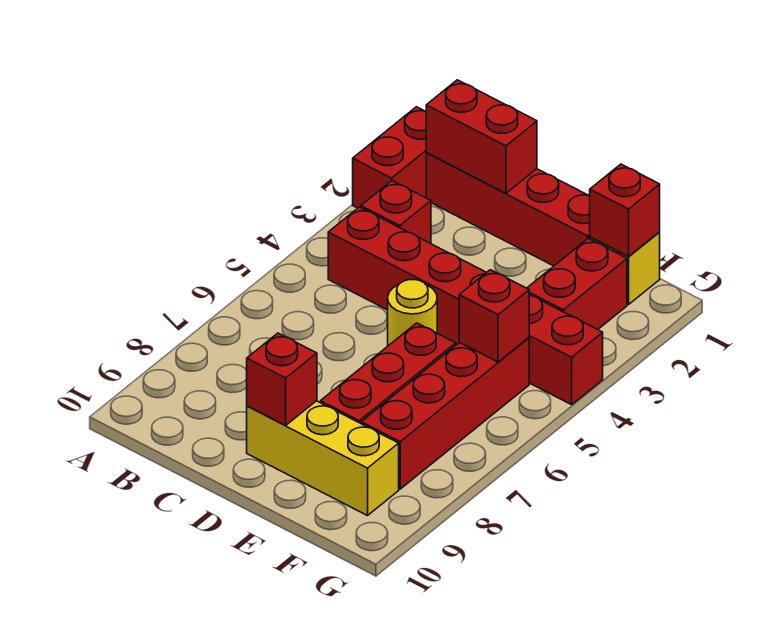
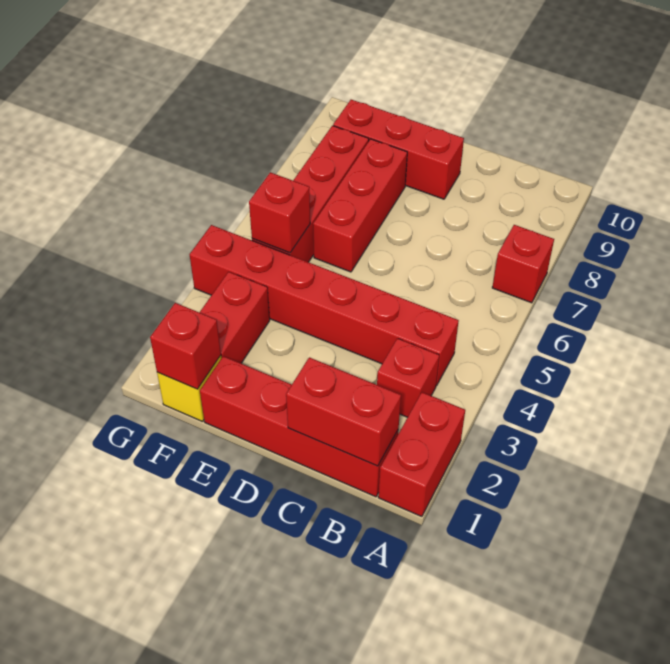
yellow round brick D5 level 1 -> none
yellow brick D9:F9 level 1 -> red brick D9:F9 level 1
red brick D9 level 2 -> red brick A7 level 1

